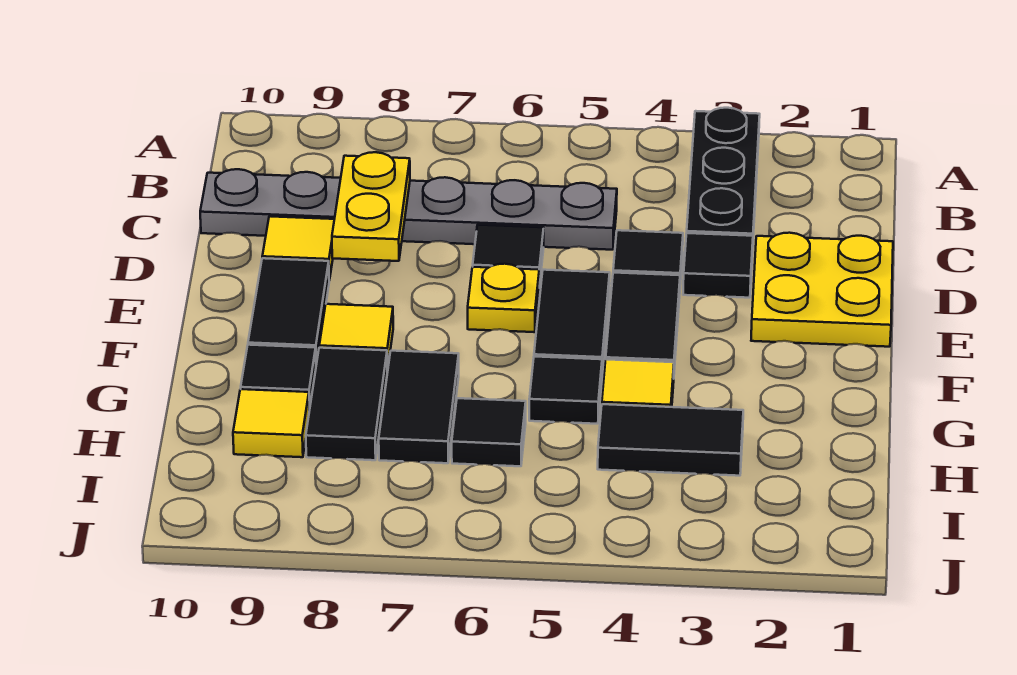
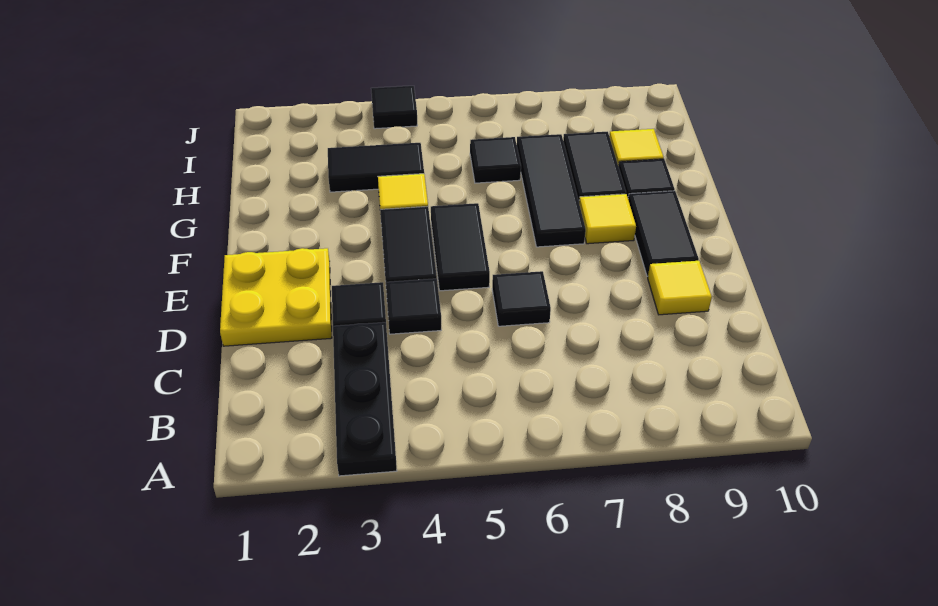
grey plate C5:C10 level 1 -> none
yellow plate C8:D8 level 2 -> none
yellow plate E6 level 1 -> none
black tile G5 level 1 -> black tile J4 level 1
black tile G7:H7 level 1 -> black tile F7:H7 level 1

